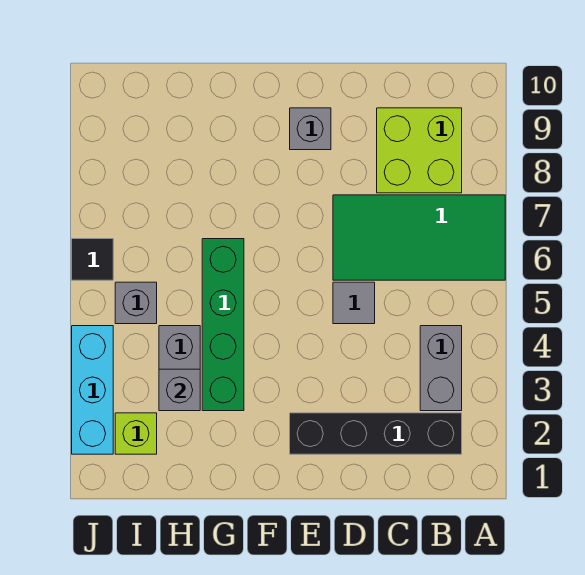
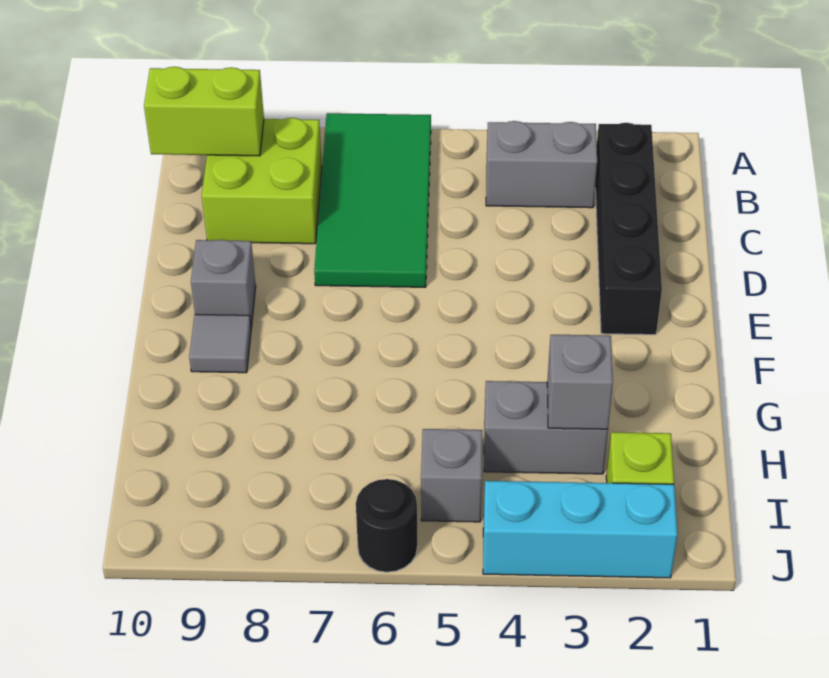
none -> lime brick B9:B10 level 2
grey tile D5 level 1 -> grey tile F9 level 1
green brick G3:G6 level 1 -> none
black tile J6 level 1 -> black round brick J6 level 1

